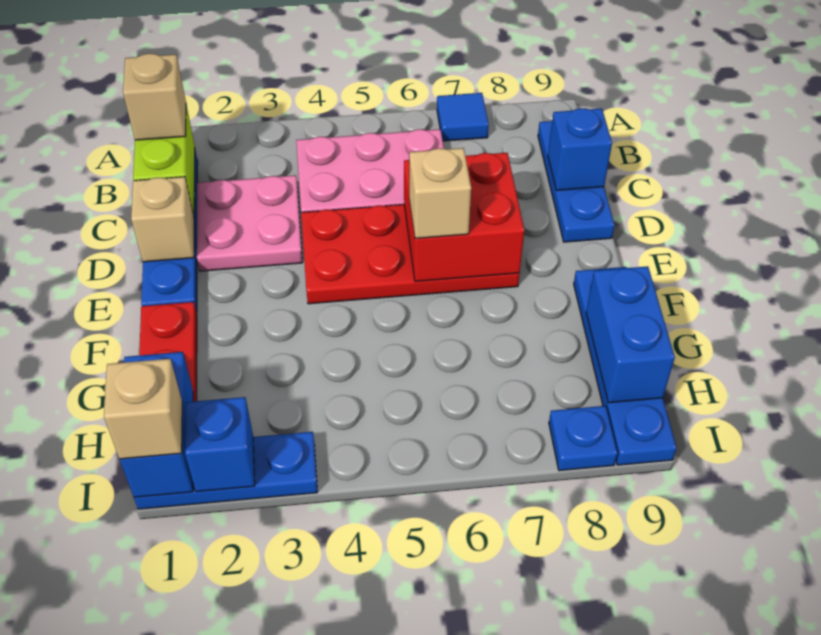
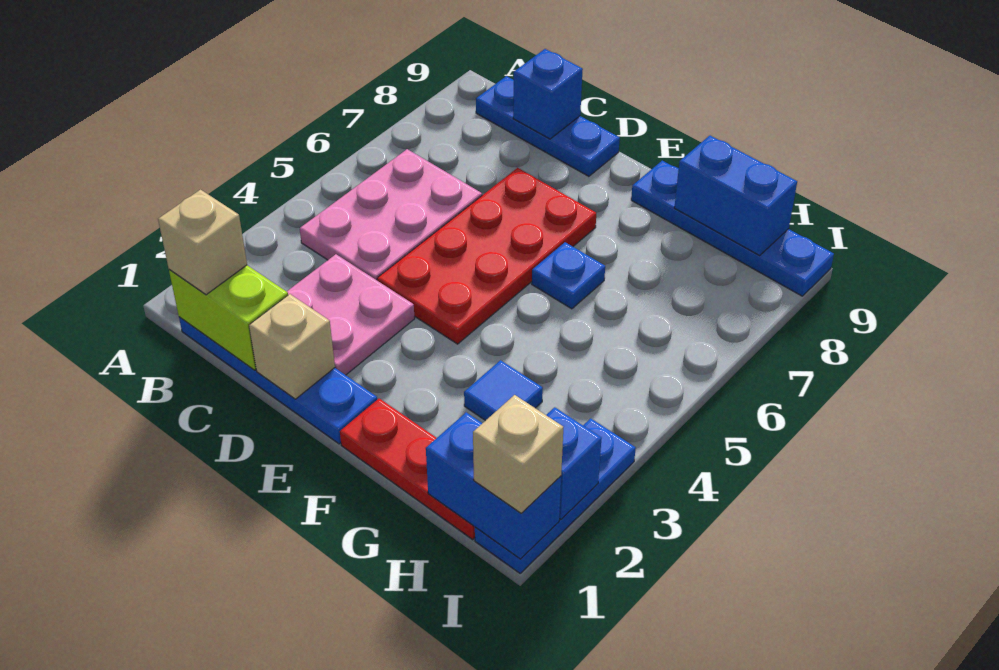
blue tile A7 level 1 -> blue tile G3 level 1
red brick D6:E7 level 2 -> none
tan brick E6 level 3 -> none
blue plate I8 level 1 -> blue plate F6 level 1

